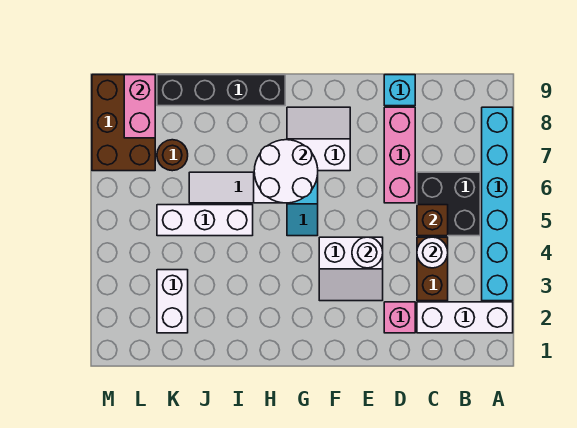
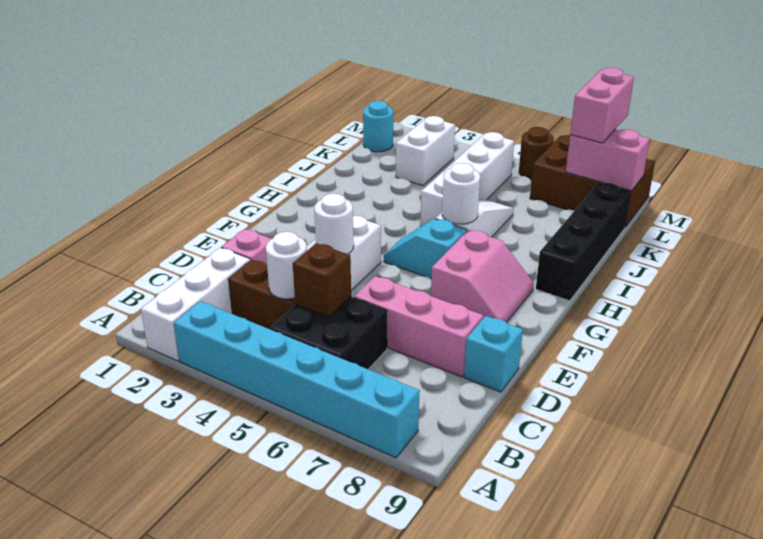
white slope F7:G8 level 1 top 7 -> pink slope F7:G8 level 1 top 7
white round brick G6:H7 level 2 -> white round brick H6 level 2
white brick I5:K5 level 1 -> white brick I5:L5 level 1
white brick K2:K3 level 1 -> white brick K3:L3 level 1
brown round brick K7 level 1 -> brown round brick M6 level 1
none -> cyan round brick L1 level 1
none -> pink brick L8:M8 level 3

